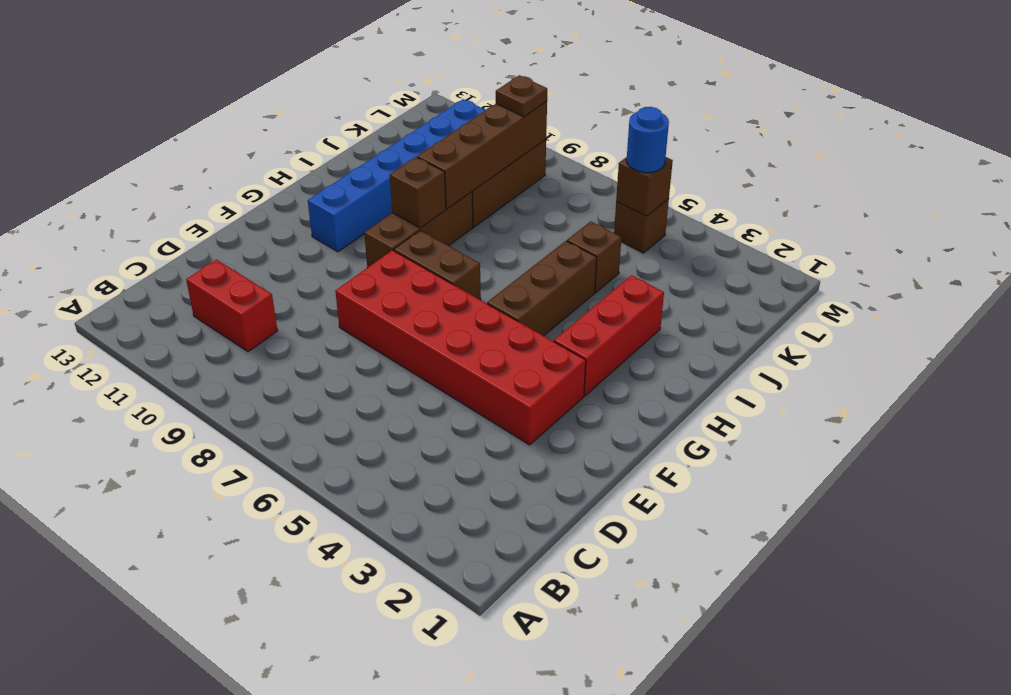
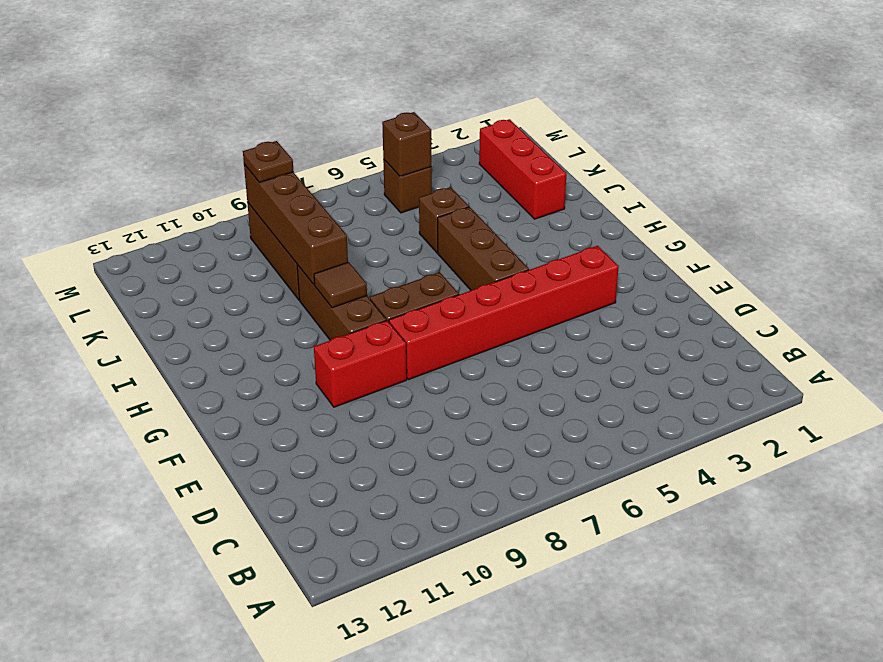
red brick C10:C11 level 1 -> red brick F9:F10 level 1
red brick E3:F8 level 1 -> red brick F3:F8 level 1
red brick G3:I3 level 1 -> red brick J2:L2 level 1
blue brick G11:L11 level 1 -> none
brown brick H9 level 2 -> brown tile H9 level 2
blue round brick L5 level 3 -> none

